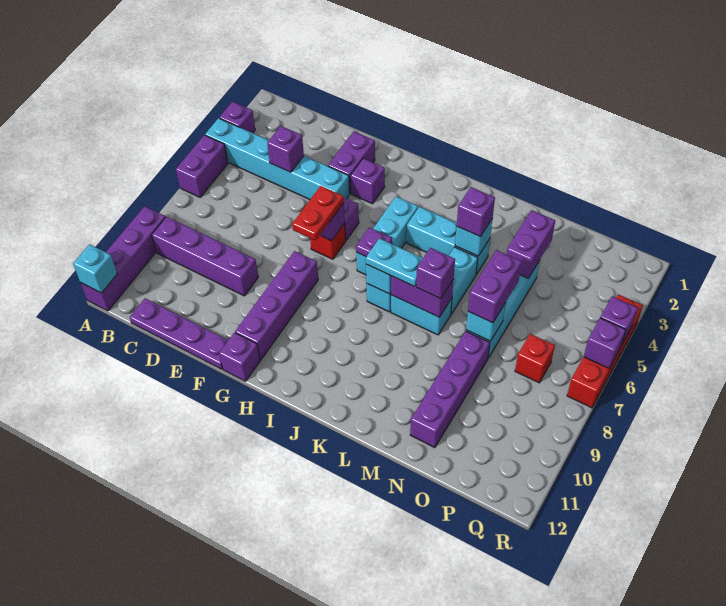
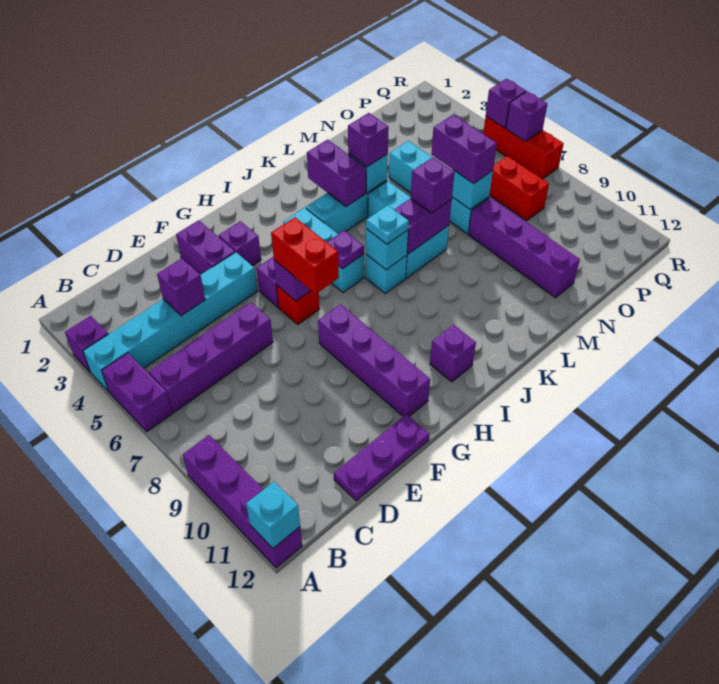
purple brick B9:E9 level 1 -> purple brick B6:E6 level 1
purple plate C12:F12 level 1 -> purple plate D12:F12 level 1
red plate G6:G7 level 3 -> red brick G6:G7 level 3
purple brick G12 level 1 -> purple brick I11 level 1
cyan plate J7:K7 level 3 -> cyan plate J7 level 3
purple brick N3:N4 level 2 -> purple brick K3:K4 level 2
red brick P7 level 1 -> red brick P7:P8 level 1
red brick R4:R7 level 1 -> red brick R5:R7 level 1

